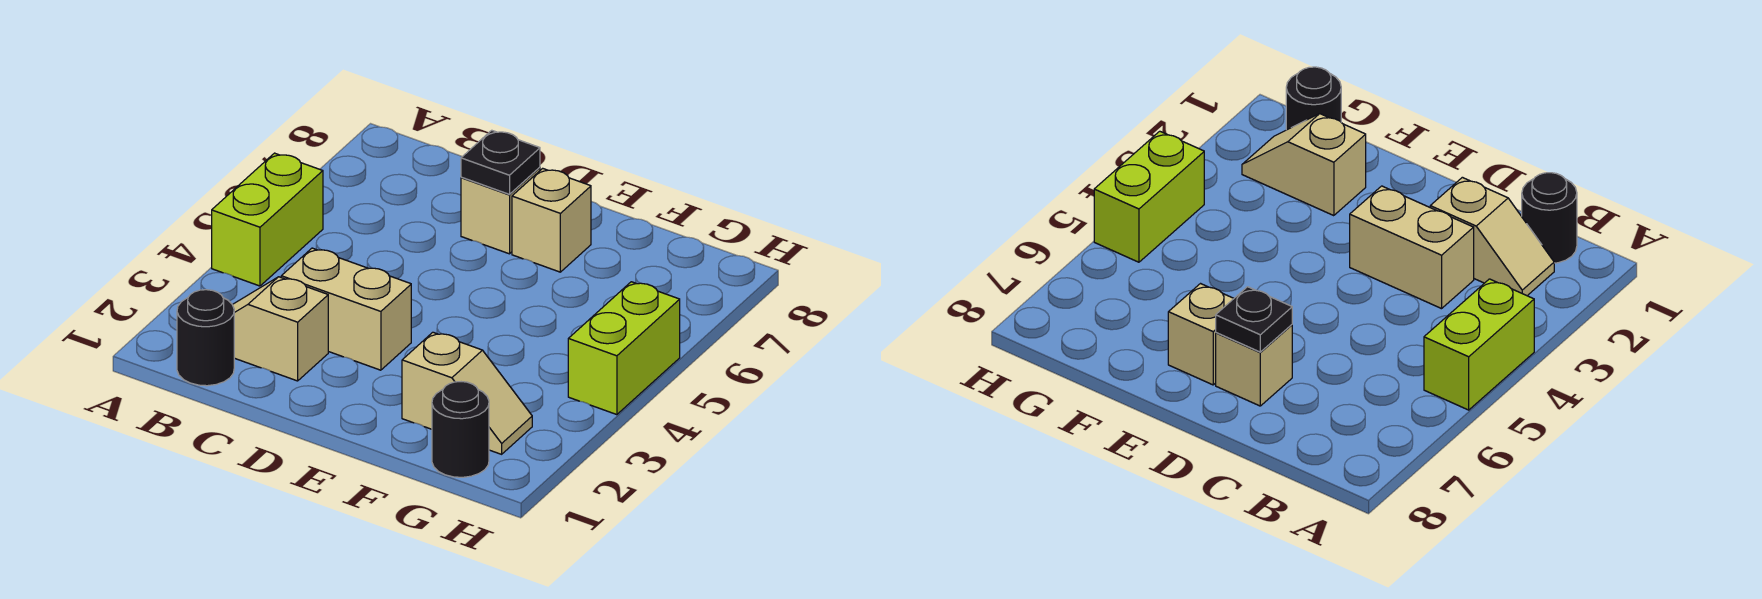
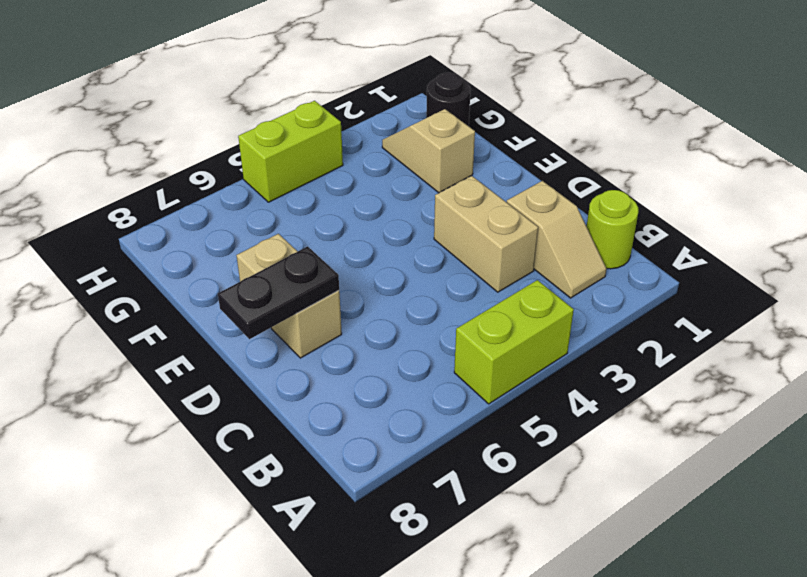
black round brick B1 level 1 -> lime round brick B1 level 1
black plate D7 level 2 -> black plate D7:D8 level 2

